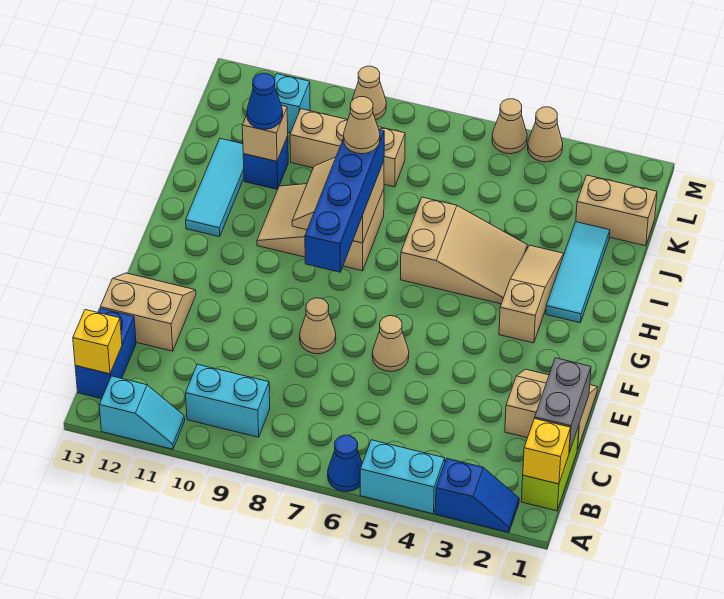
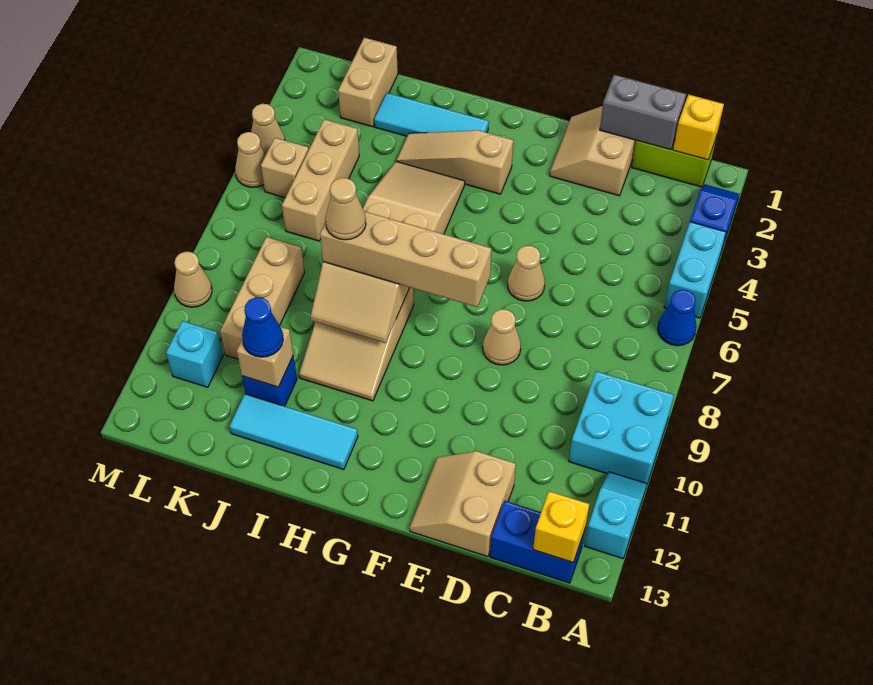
cyan brick B9:B10 level 1 -> cyan brick A9:B10 level 1
blue brick F8:I8 level 3 -> tan brick F8:I8 level 3
none -> tan brick K4:K6 level 1
none -> tan brick L5 level 1

